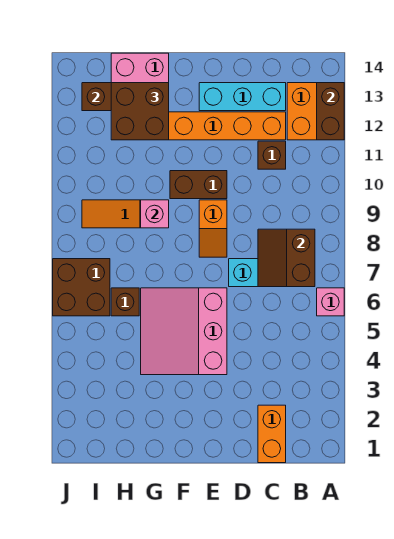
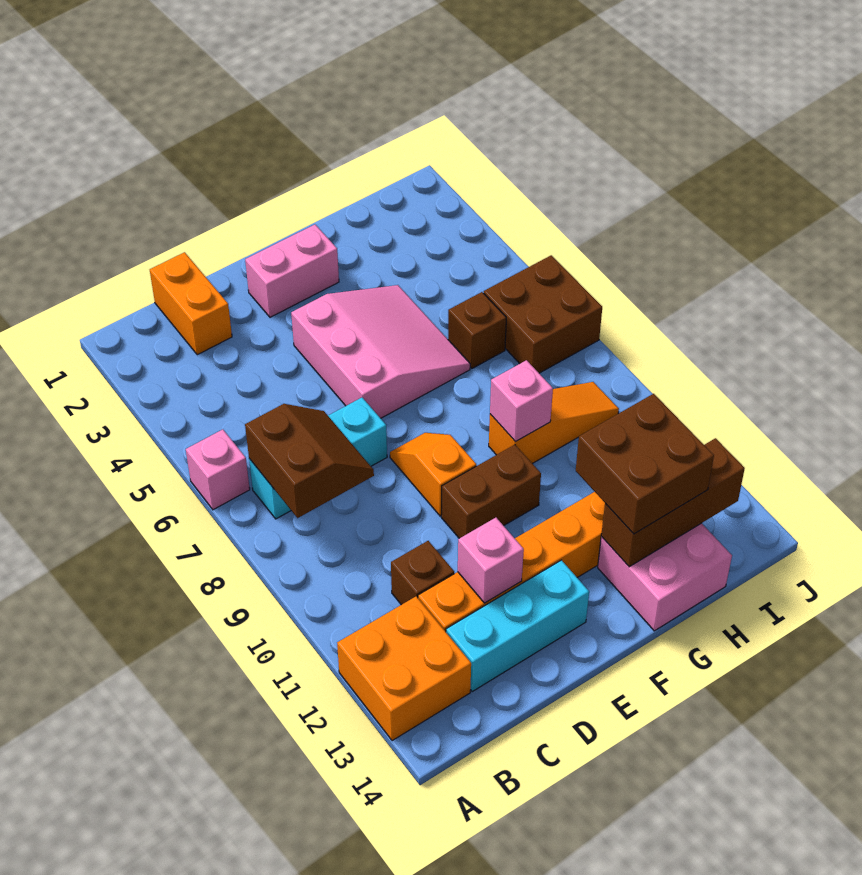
brown brick A12:A13 level 2 -> none
none -> pink brick D12 level 2
none -> pink brick E2:F2 level 1

